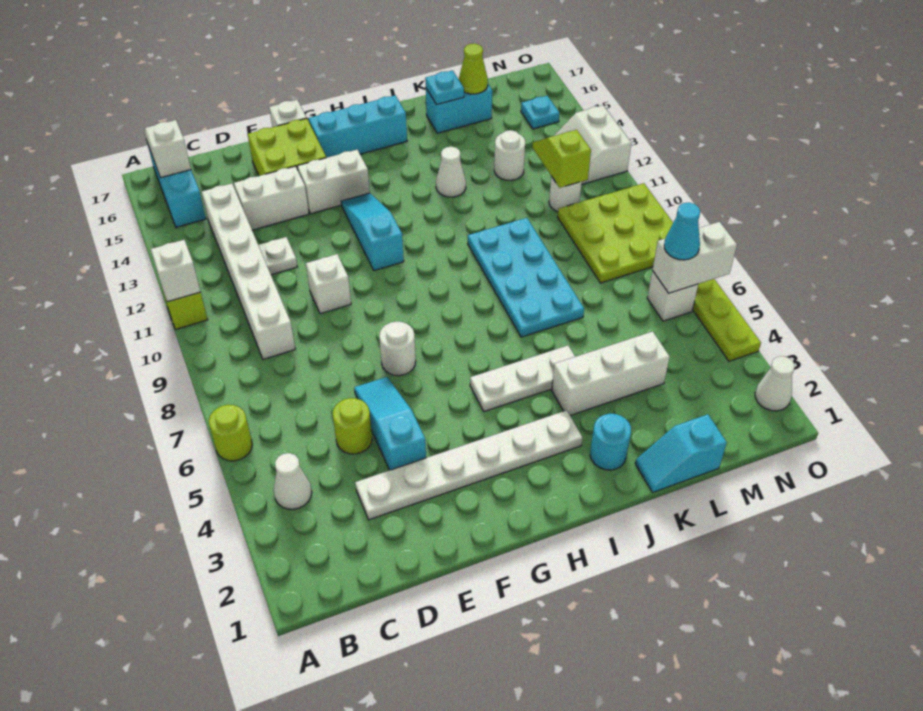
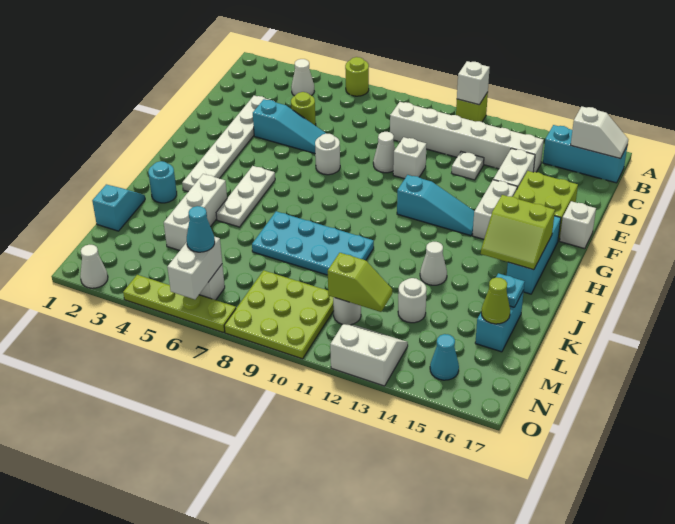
none -> white cone E9 level 1
none -> lime slope H15:I16 level 2 top H
cyan plate N15 level 1 -> cyan cone N15 level 1

